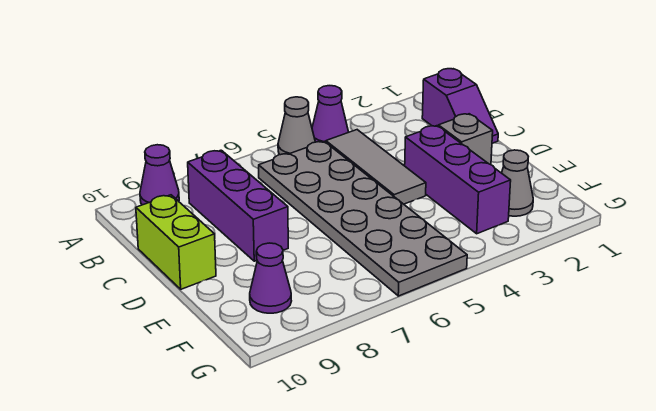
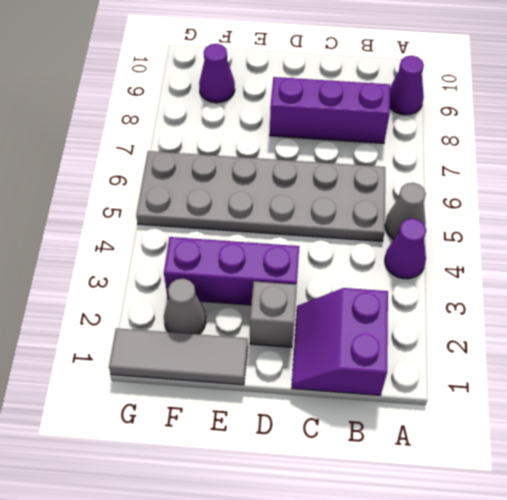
purple slope B1:C1 level 1 top B -> purple slope B1:C2 level 1 top B
grey tile B4:D4 level 1 -> grey tile E1:G1 level 1
lime brick C10:D10 level 1 -> none

